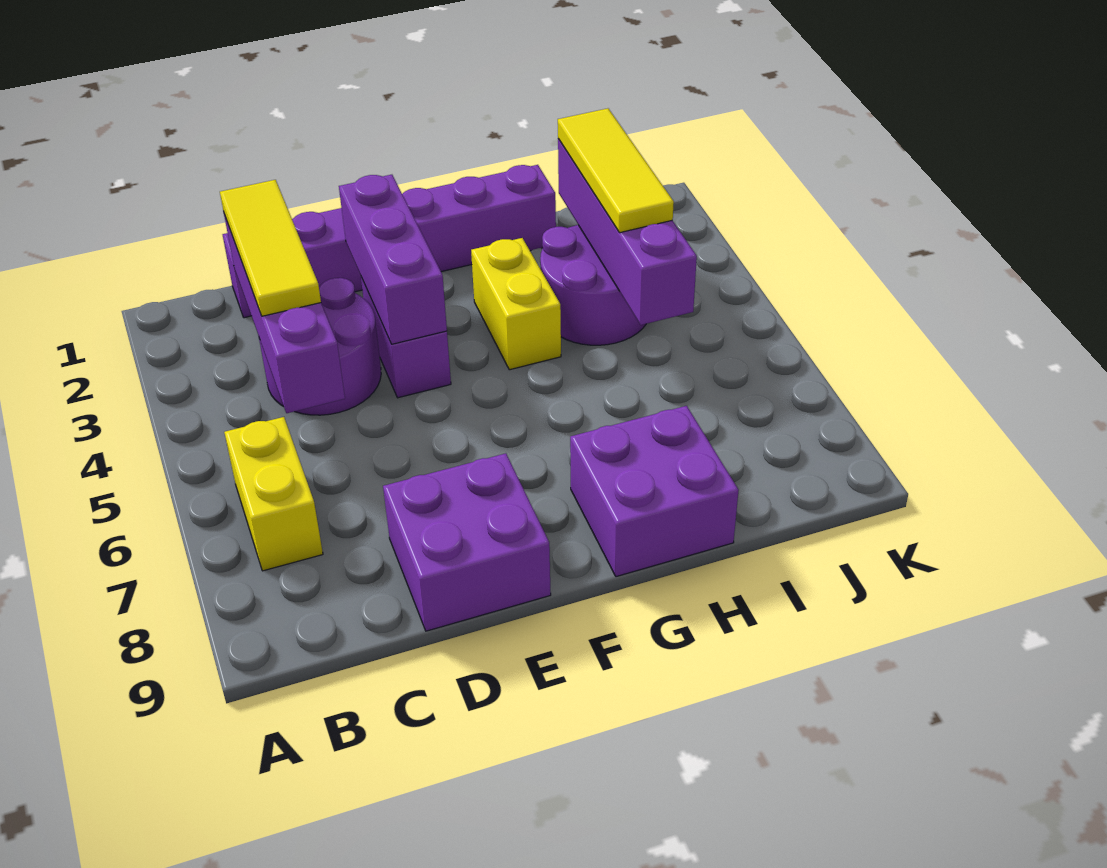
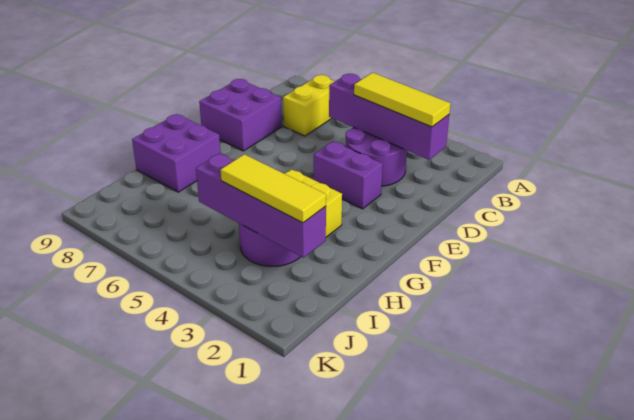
yellow brick B6:B7 level 1 -> yellow brick B7:C7 level 1
purple brick C1:H1 level 1 -> none
purple brick E2:E4 level 2 -> none

